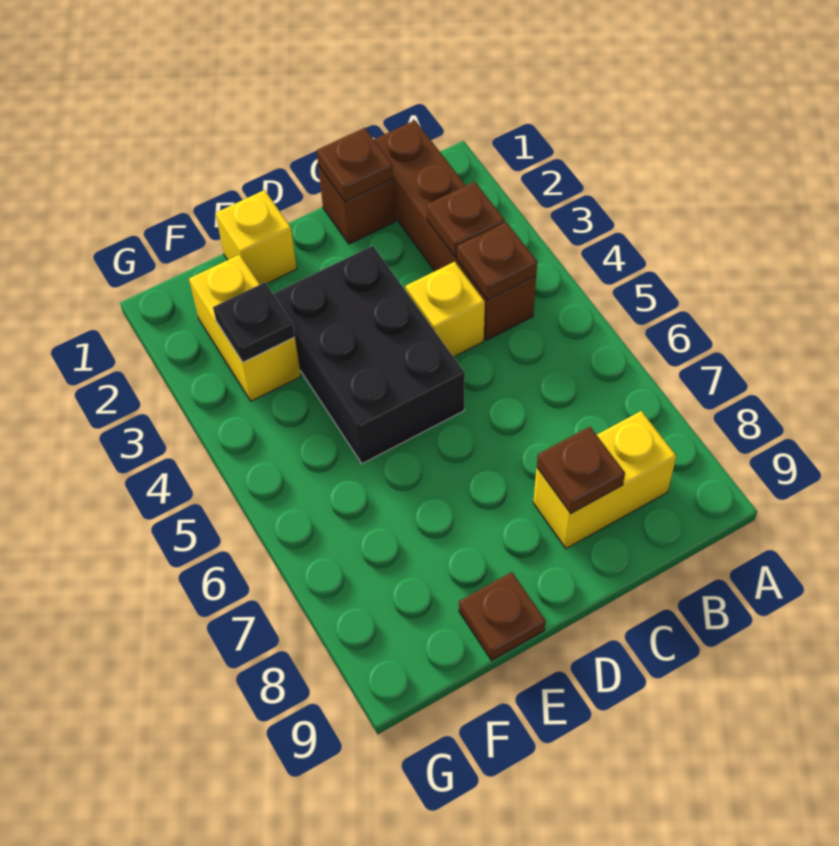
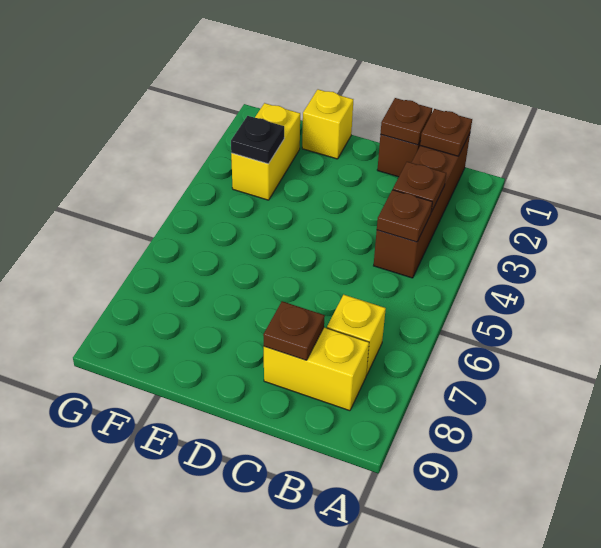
yellow brick C4 level 1 -> yellow brick B7 level 1
black brick D3:E5 level 1 -> none
brown plate E9 level 1 -> brown plate B1 level 2

